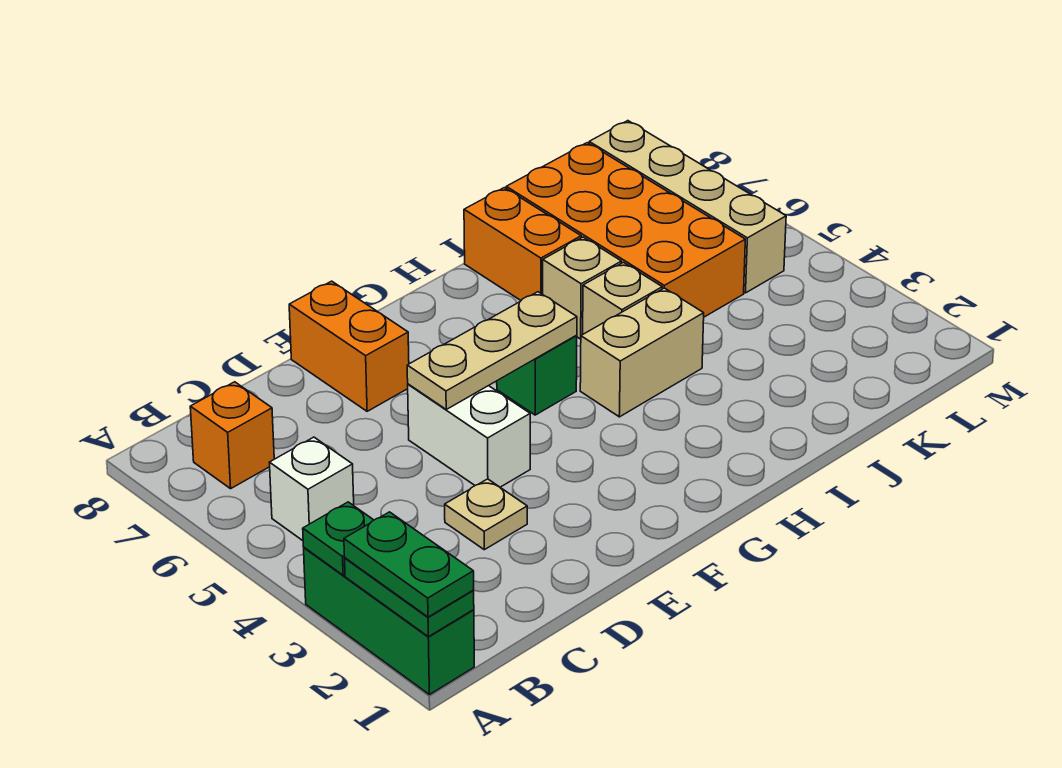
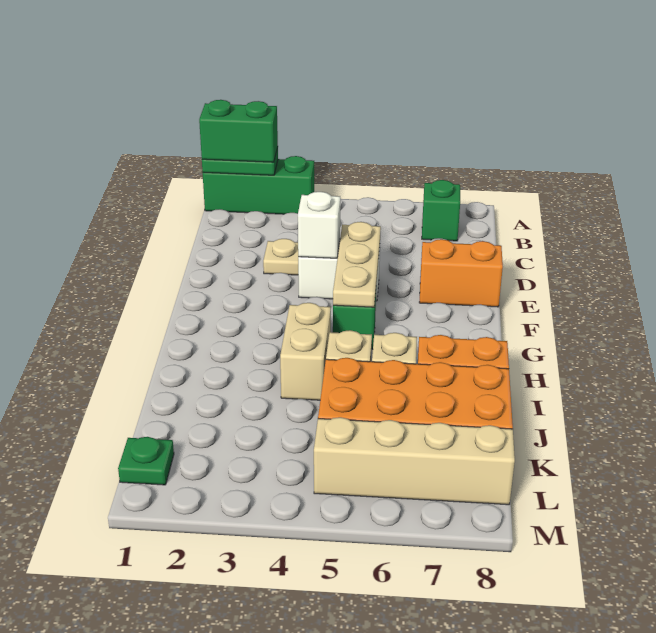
green plate A1:A2 level 3 -> green brick A1:A2 level 3
green plate A3 level 2 -> green plate L1 level 1
white brick B5 level 1 -> white brick E4 level 2
orange brick B7 level 1 -> green brick B7 level 1

